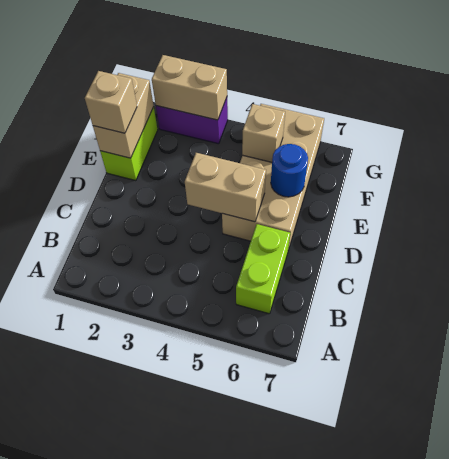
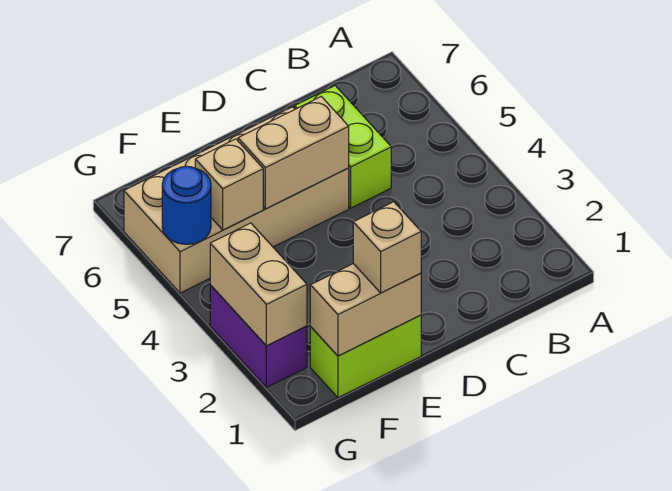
lime brick B6:C6 level 1 -> lime brick C5:C6 level 1
tan brick D4:D5 level 2 -> tan brick D5:E5 level 2
blue round brick E6 level 2 -> blue round brick G5 level 2

